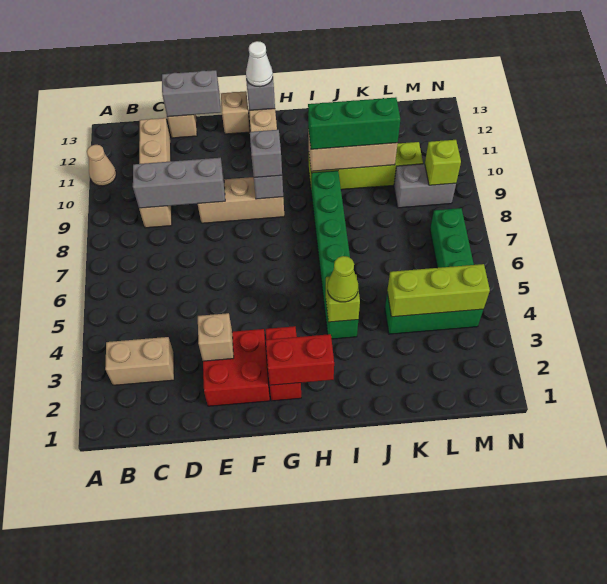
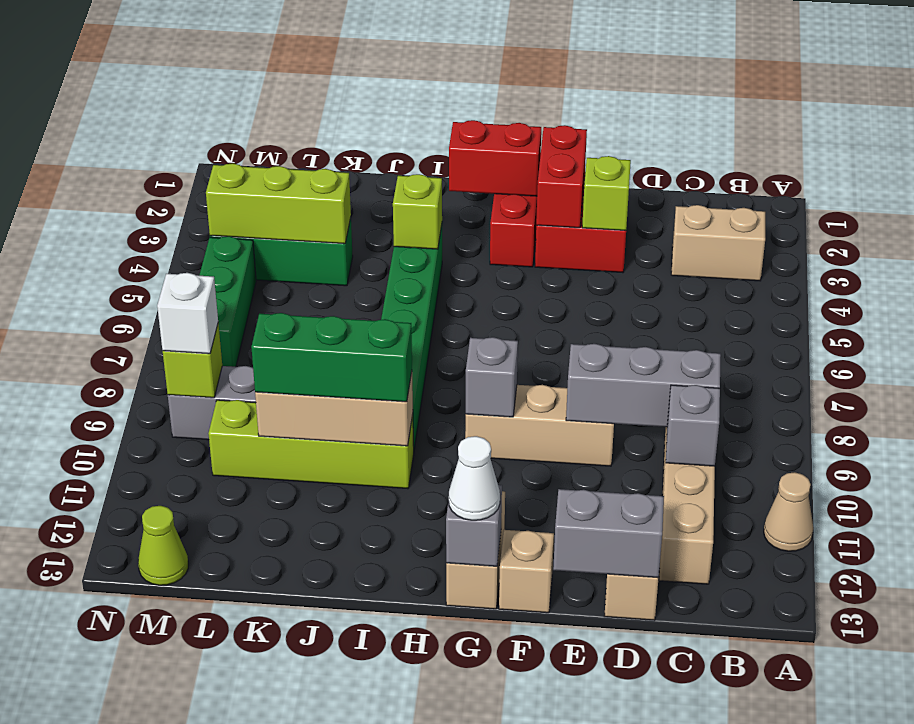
tan brick E3 level 2 -> lime brick E3 level 2
none -> red brick F2:F3 level 2
grey brick G9 level 3 -> grey brick C10 level 2
lime cone I4 level 3 -> lime cone M13 level 1
none -> white brick M9 level 3

